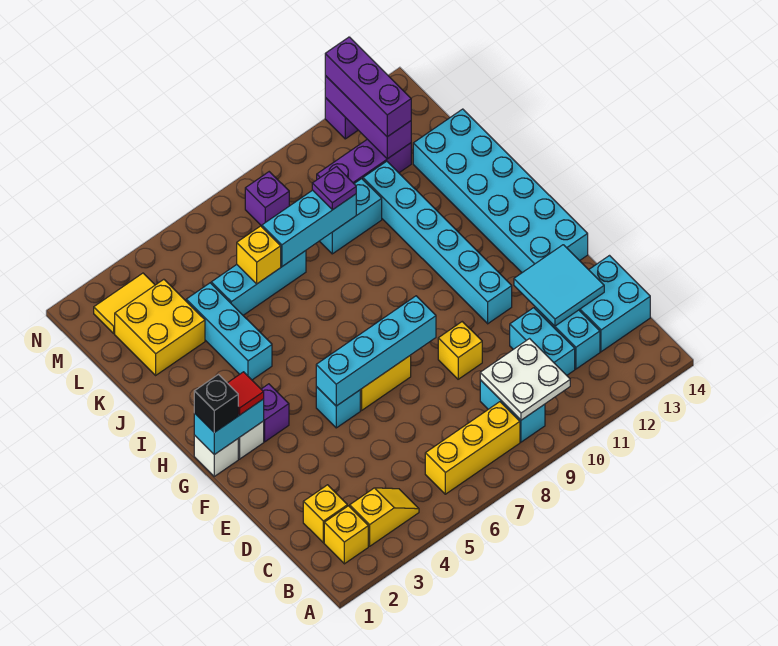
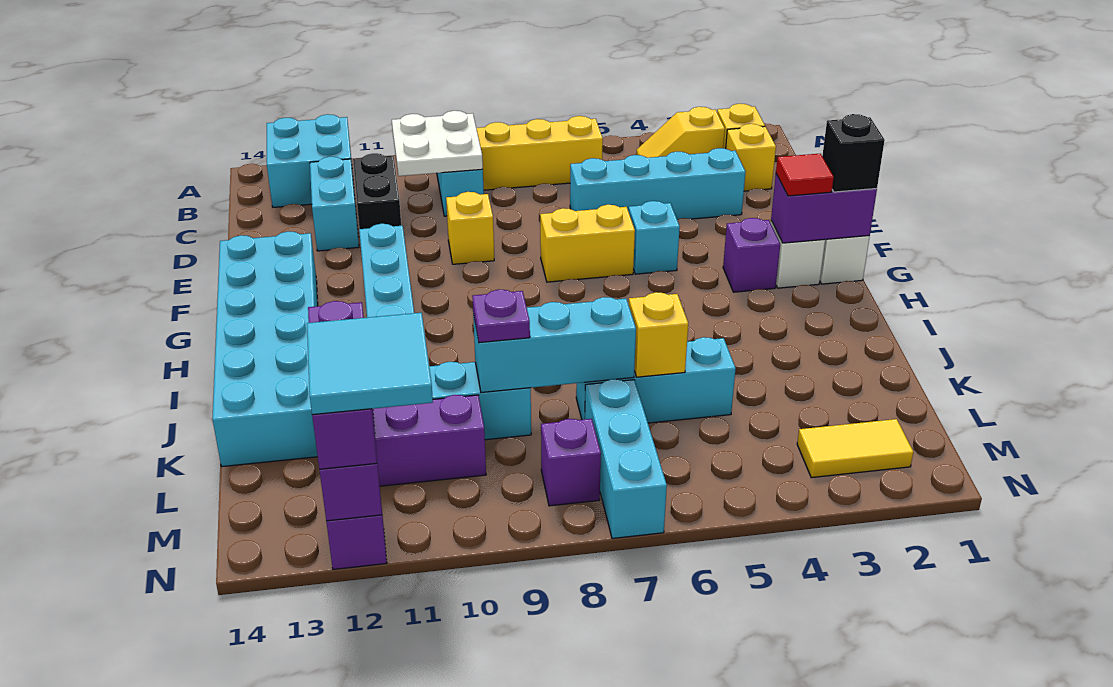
cyan brick C11:D11 level 1 -> black brick C11:D11 level 1
cyan brick C13:D14 level 1 -> cyan brick A12:B13 level 1
cyan tile D12:E13 level 2 -> cyan tile M11:N12 level 4
cyan brick F5:F8 level 2 -> cyan brick D3:D6 level 1
cyan brick G1:G2 level 2 -> purple brick G1:G2 level 2
cyan brick I4:K4 level 1 -> cyan brick L7:N7 level 1
yellow brick K2:L3 level 1 -> none

